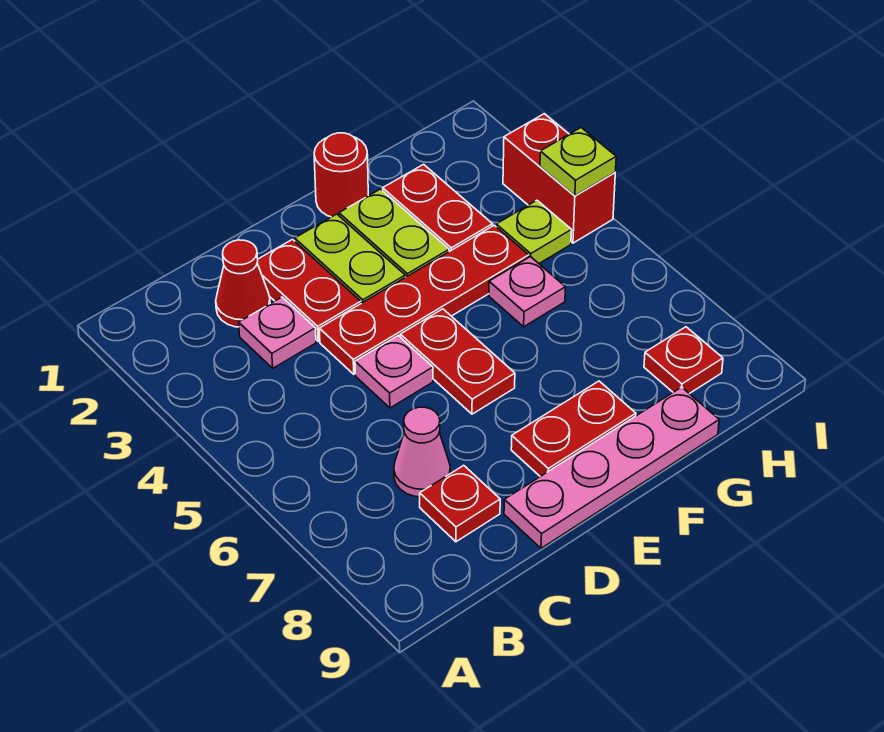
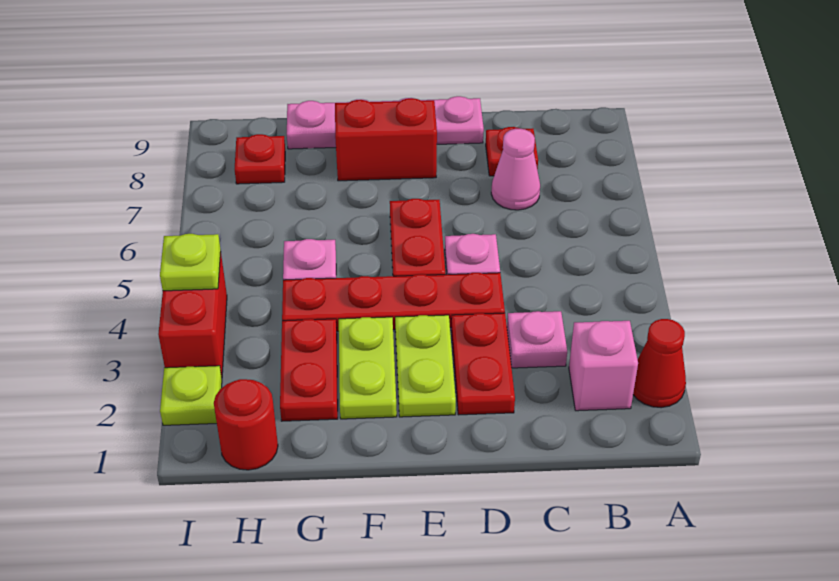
none -> pink brick B2 level 1
red cone C2 level 1 -> red cone A2 level 1
red plate E8:F8 level 1 -> red brick E8:F8 level 1
red round brick F1 level 1 -> red round brick H1 level 1
lime plate H4 level 1 -> lime plate I2 level 1

